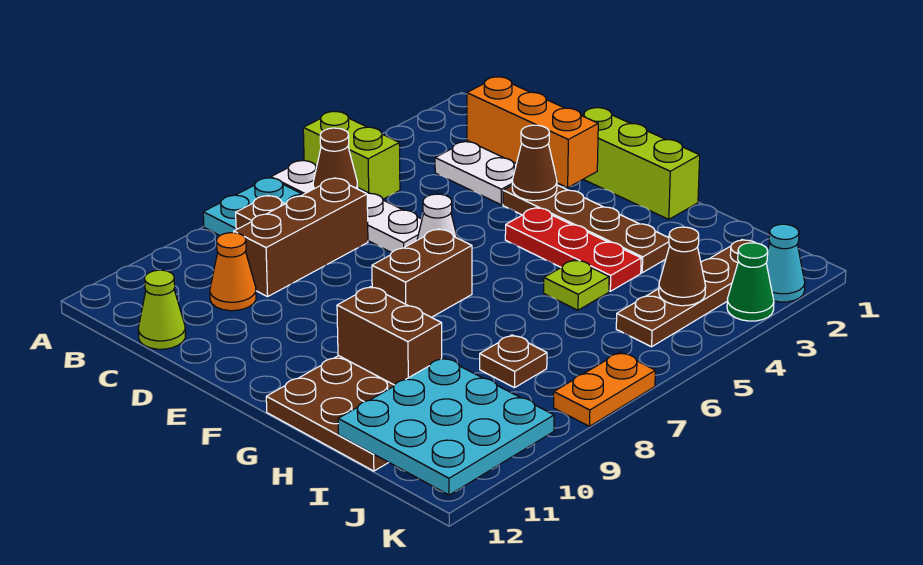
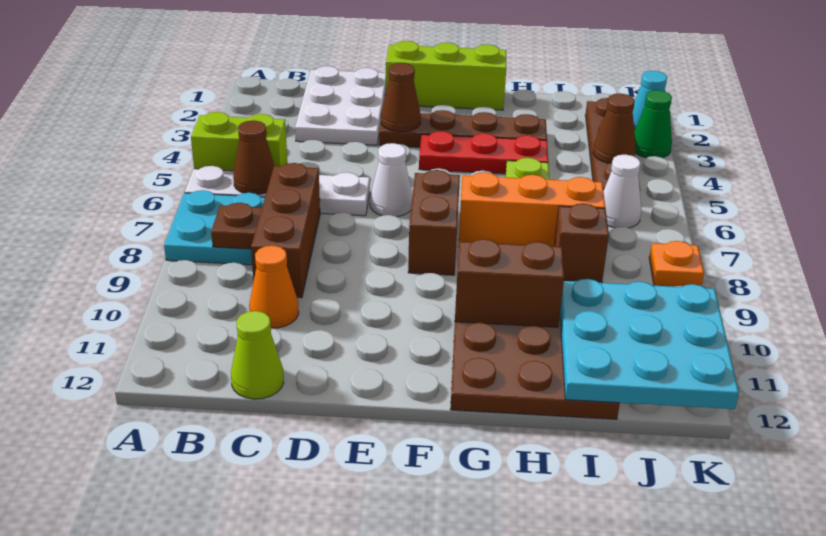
orange brick C2:E2 level 2 -> orange brick G7:I7 level 1
brown plate I8 level 1 -> brown brick I8 level 1
none -> white cone J6 level 1
orange plate K7:K8 level 1 -> orange plate K8 level 1

